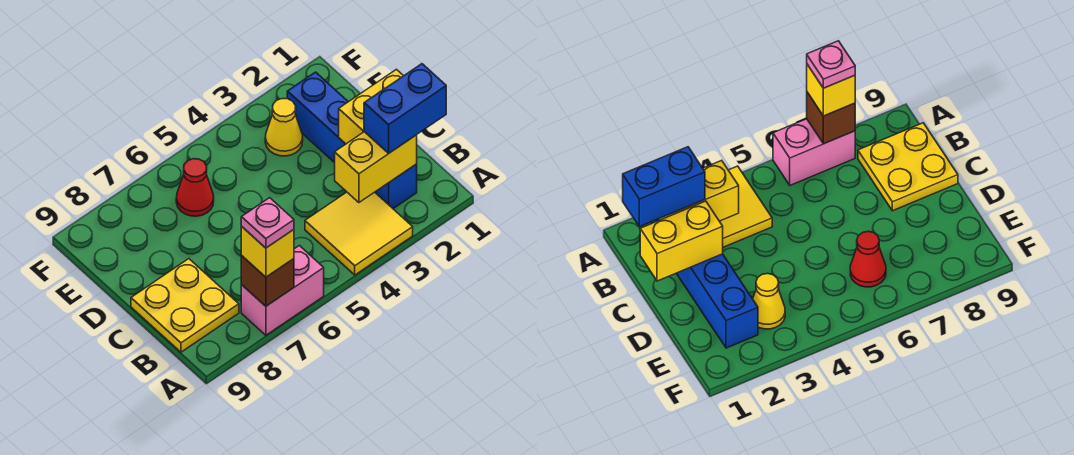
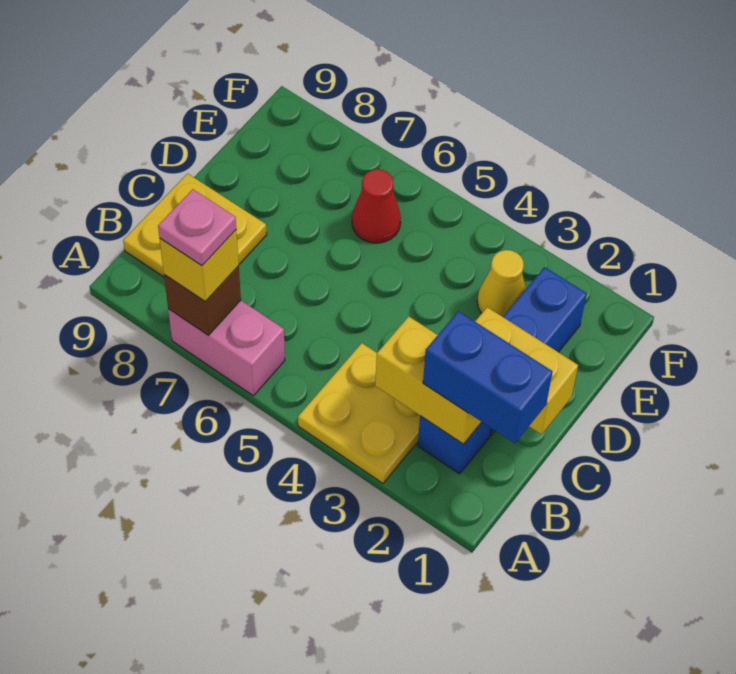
yellow tile A3:B4 level 1 -> yellow plate A3:B4 level 1

